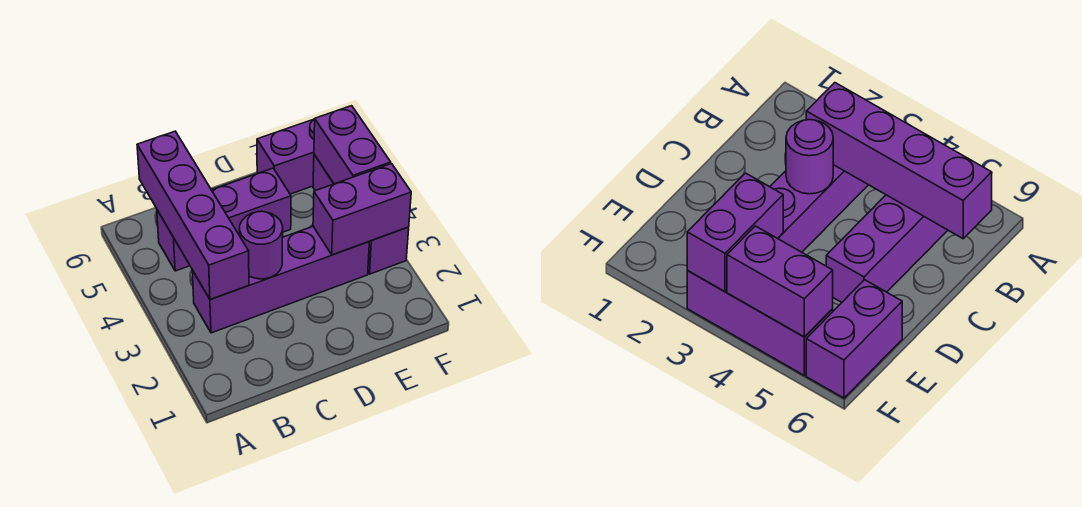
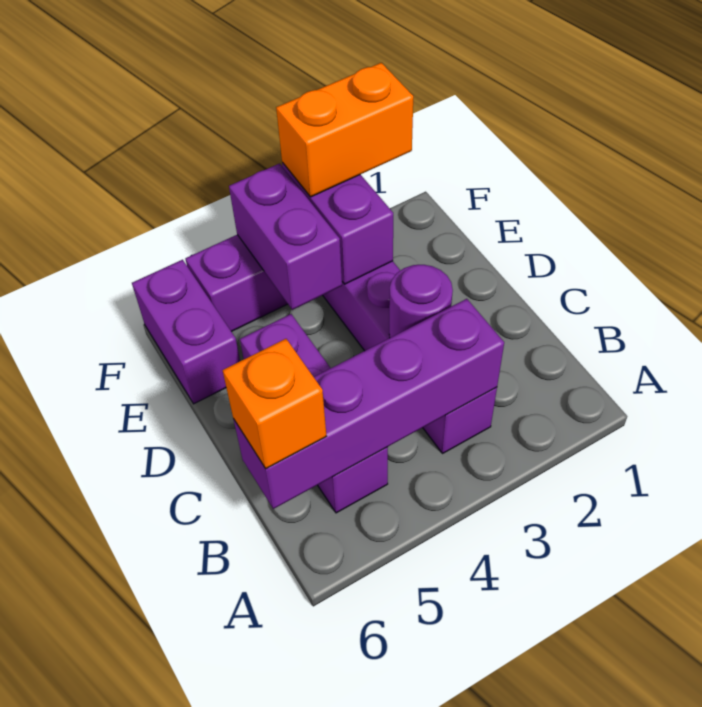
none -> orange brick B6 level 3
none -> orange brick F2:F3 level 3
purple brick F4:F5 level 2 -> purple brick E4:F4 level 2

